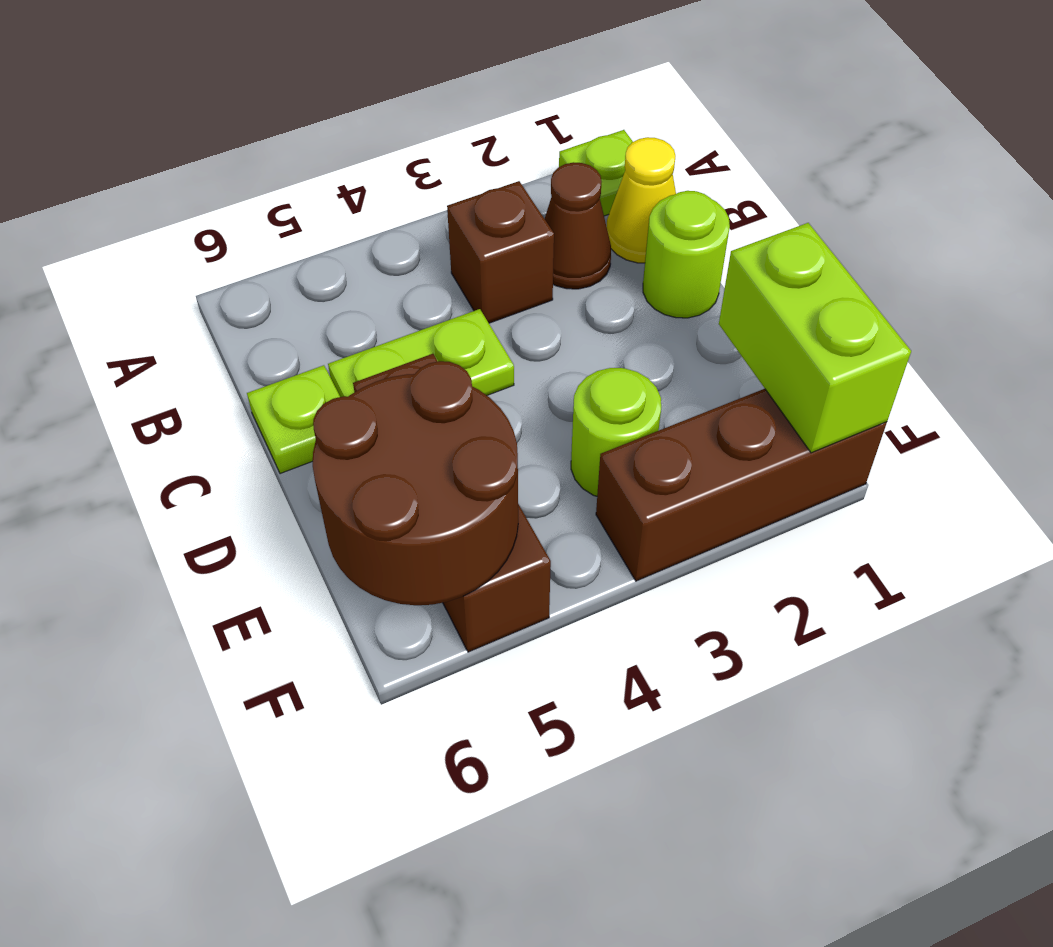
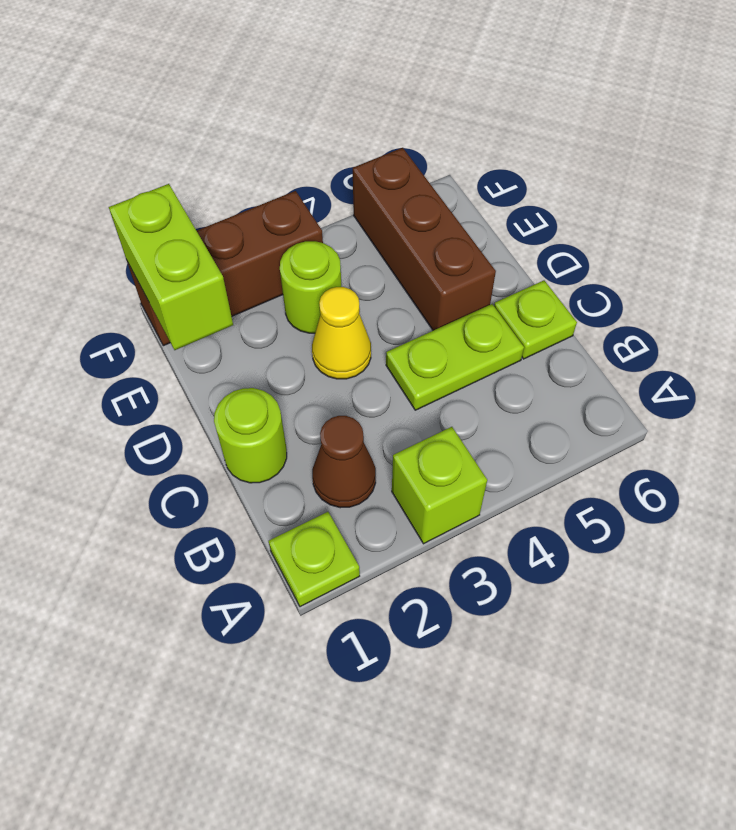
none -> lime brick A3 level 1
yellow cone B1 level 1 -> yellow cone D3 level 1
brown brick B3 level 1 -> none
brown round brick E5:F6 level 2 -> none

